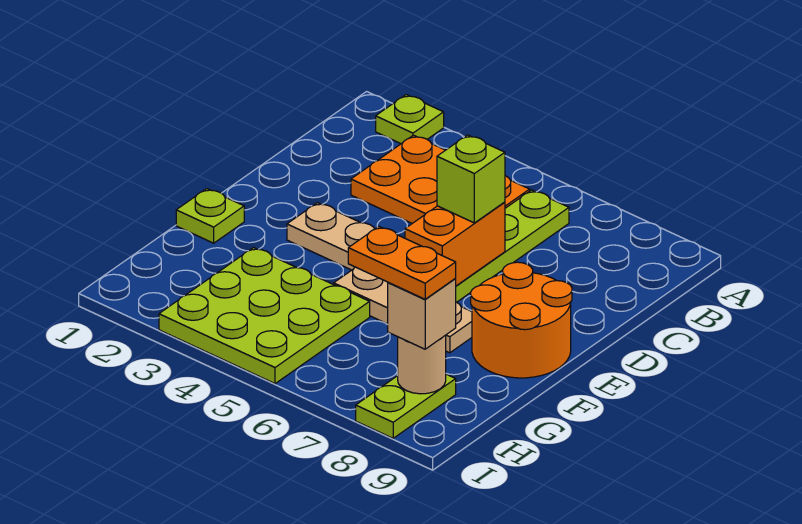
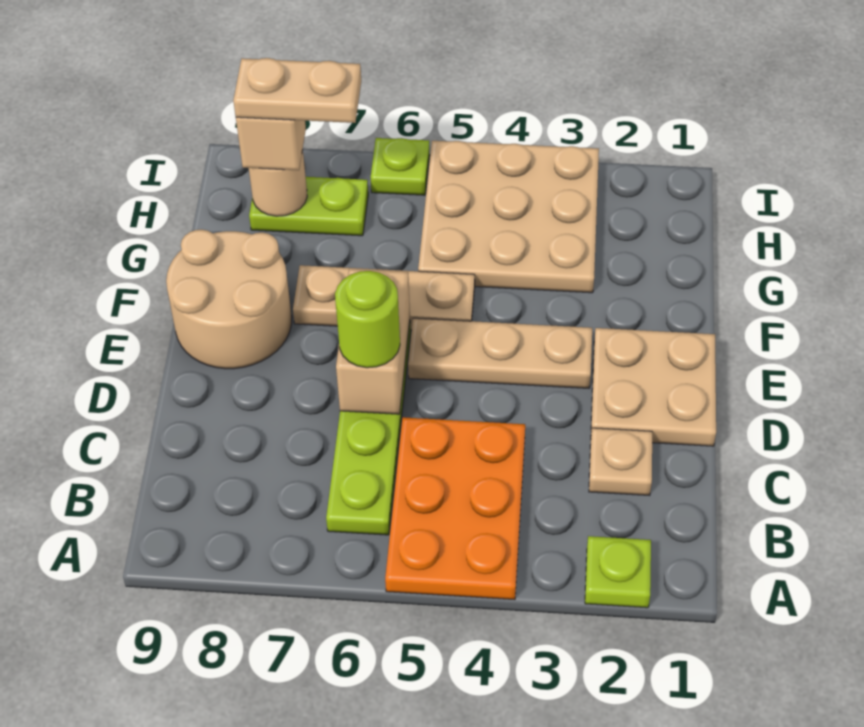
orange plate B3:C5 level 1 -> orange plate A4:C5 level 1
none -> tan plate C2 level 1
none -> tan plate D1:E2 level 1
orange brick D6:E6 level 2 -> tan brick D6:E6 level 2
lime brick D6 level 3 -> lime round brick D6 level 3
orange round brick E8:F9 level 1 -> tan round brick E8:F9 level 1
lime plate F1 level 1 -> lime plate I6 level 1
lime plate G3:I5 level 1 -> tan plate G3:I5 level 1
orange plate H7:H8 level 4 -> tan plate H7:H8 level 4
lime plate H8:I8 level 1 -> lime plate H7:H8 level 1

